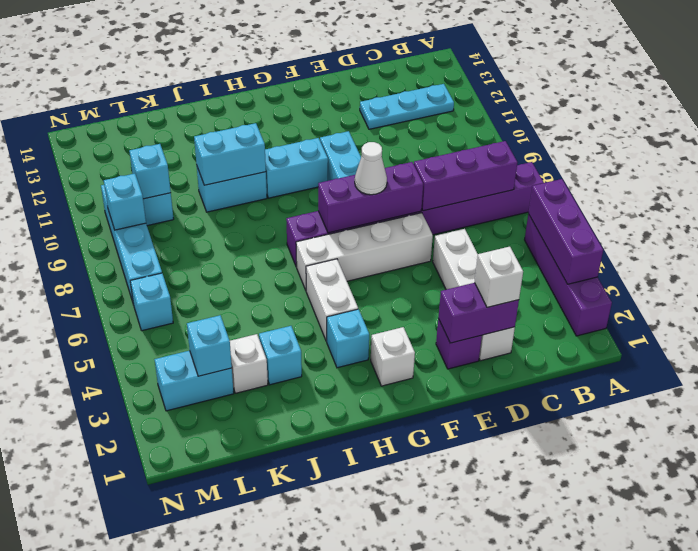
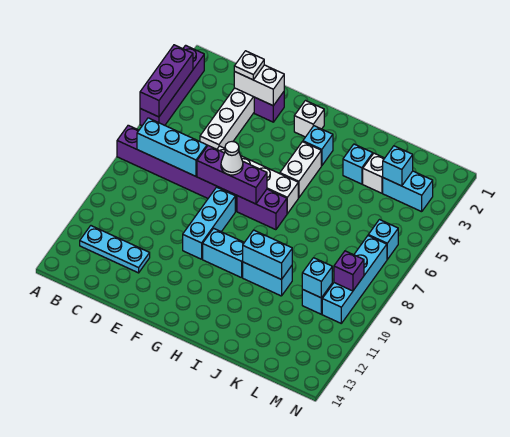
purple brick B7:D7 level 2 -> cyan brick B7:D7 level 2
purple brick D2:E2 level 2 -> white brick D2:E2 level 2
white brick D2 level 3 -> white plate D2 level 3
cyan brick M9 level 2 -> purple brick M9 level 2

